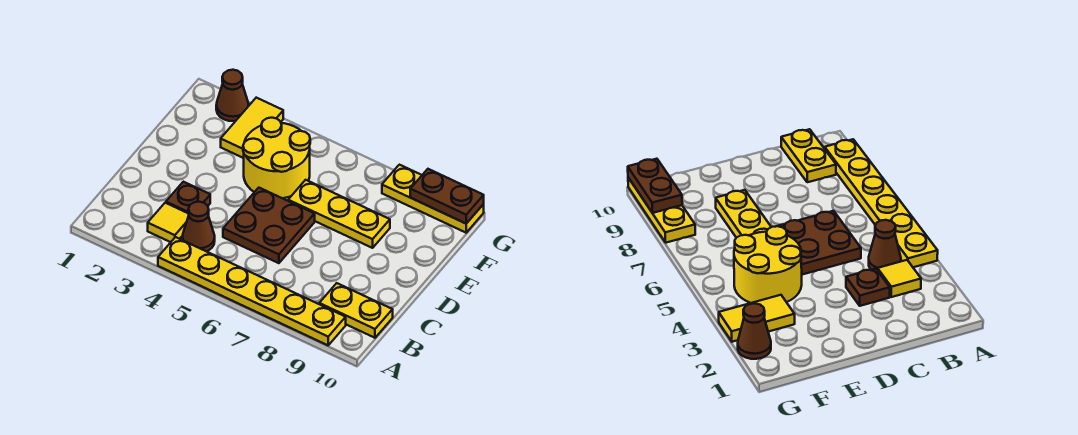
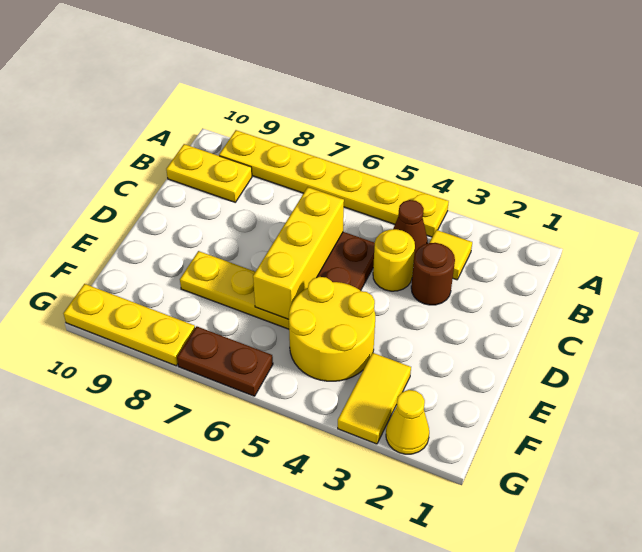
brown plate C3 level 1 -> brown round brick C3 level 1
none -> yellow round brick C4 level 1
none -> yellow brick C6:E6 level 2
brown cone G2 level 1 -> yellow cone G2 level 1
brown plate G9:G10 level 2 -> brown plate G6:G7 level 1

